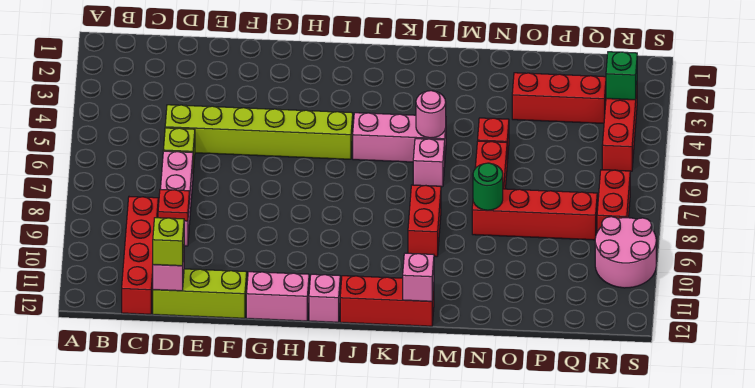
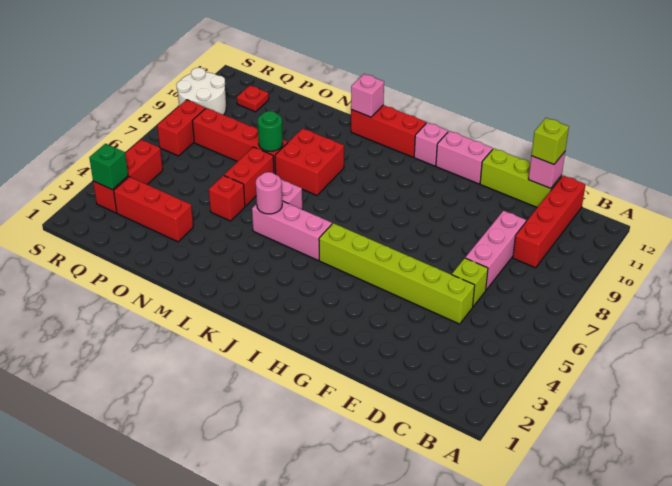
red plate D9 level 2 -> red plate Q11 level 1
red brick L8:L9 level 1 -> red brick L8:M9 level 1
pink round brick R9:S10 level 1 -> white round brick R9:S10 level 1

